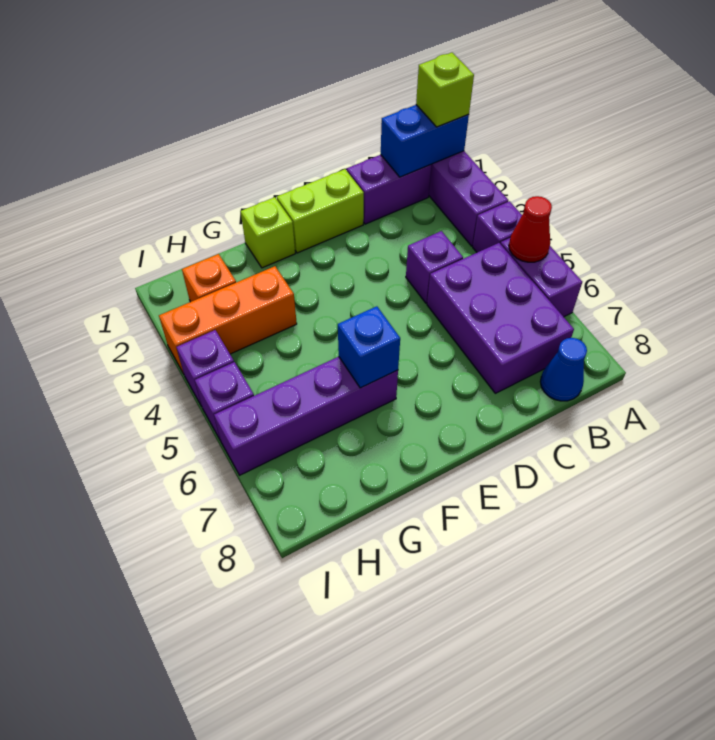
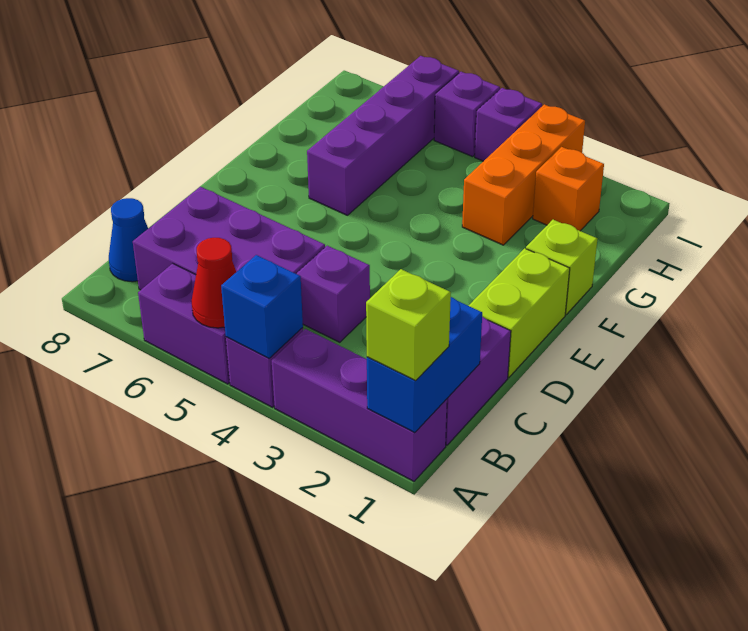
blue brick F6 level 2 -> blue brick A4 level 2

